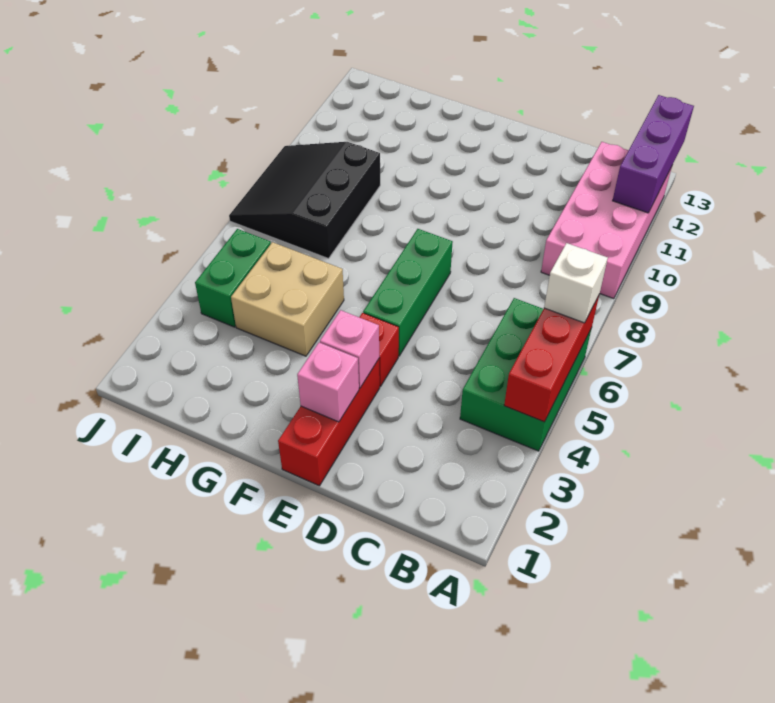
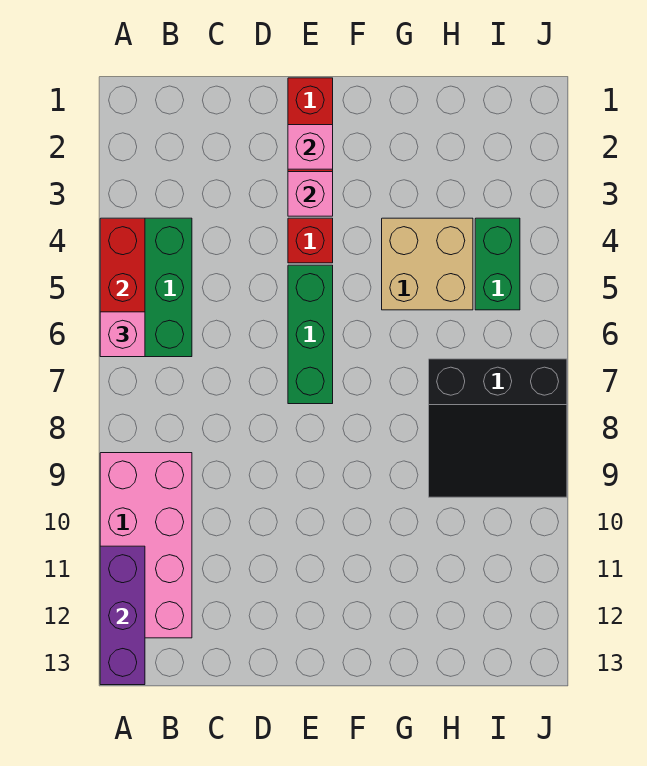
white brick A6 level 3 -> pink brick A6 level 3
black slope H7:J9 level 1 top H -> black slope H7:J9 level 1 top 7

